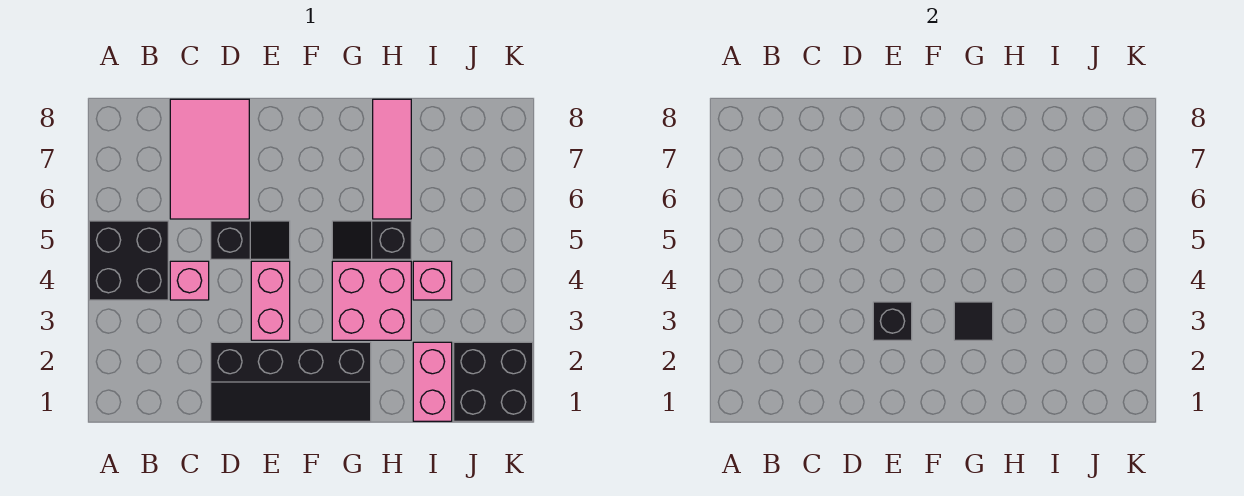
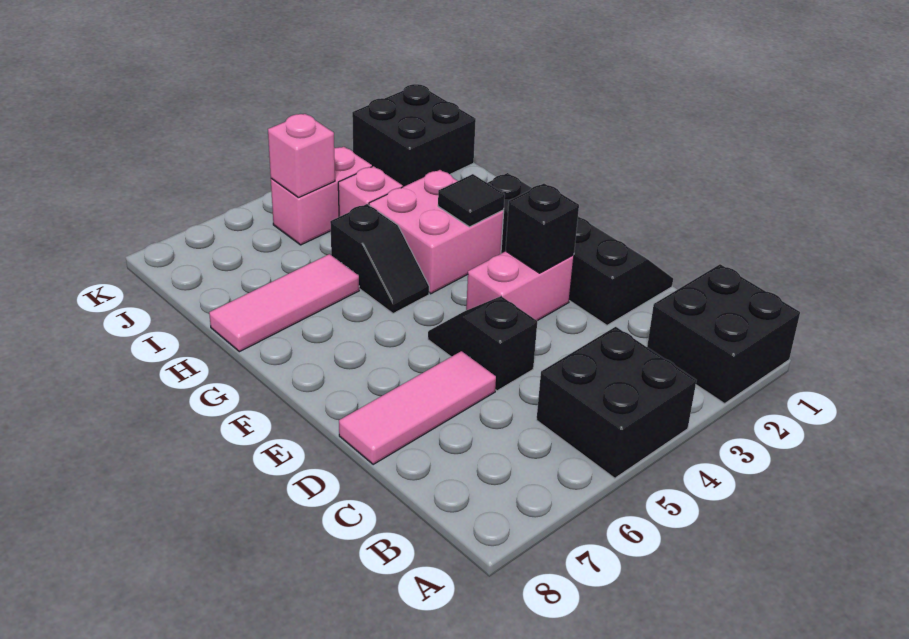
none -> black brick A1:B2 level 1
pink brick C4 level 1 -> pink brick J5 level 2
pink tile C6:D8 level 1 -> pink tile D6:D8 level 1
pink brick I1:I2 level 1 -> pink brick J4:J5 level 1

